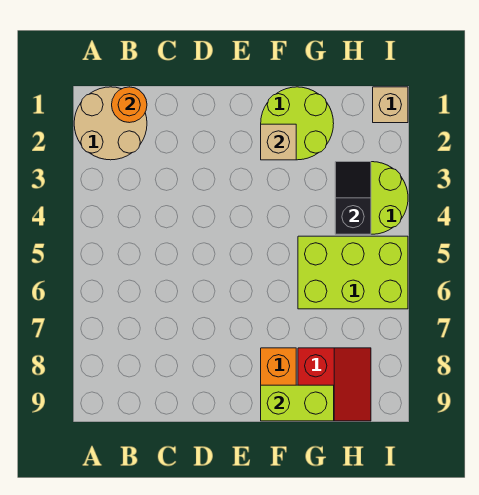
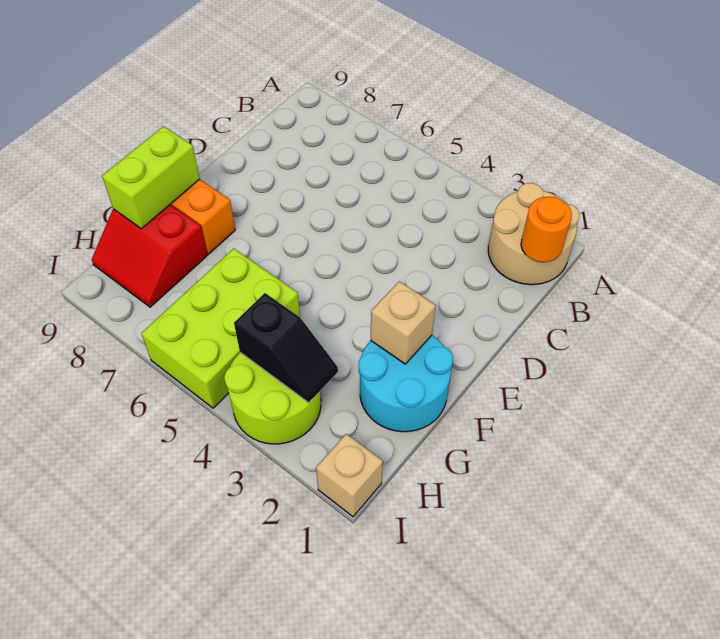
lime round brick F1:G2 level 1 -> cyan round brick F1:G2 level 1

